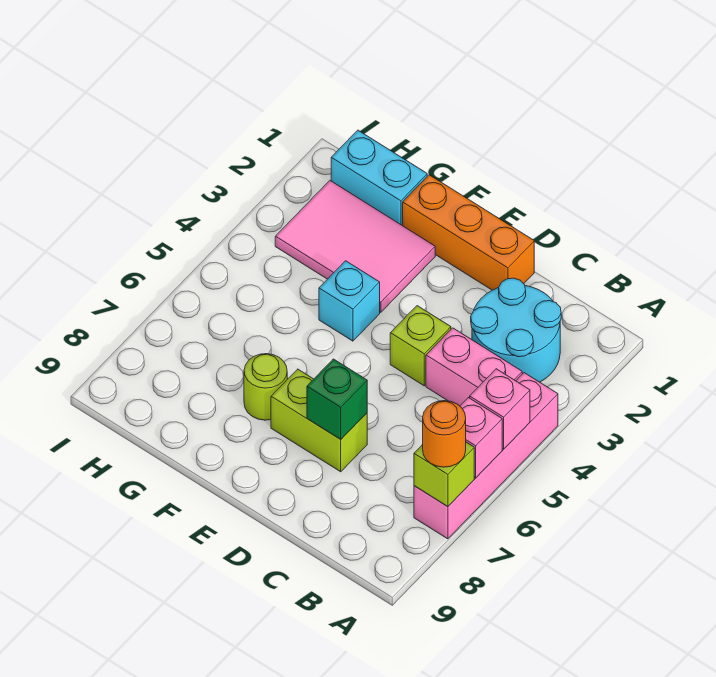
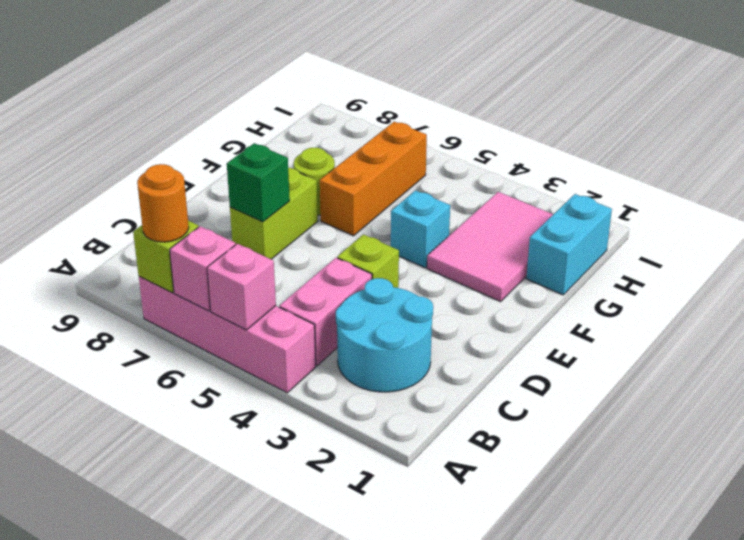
orange brick D1:F1 level 1 -> orange brick F6:H6 level 1

